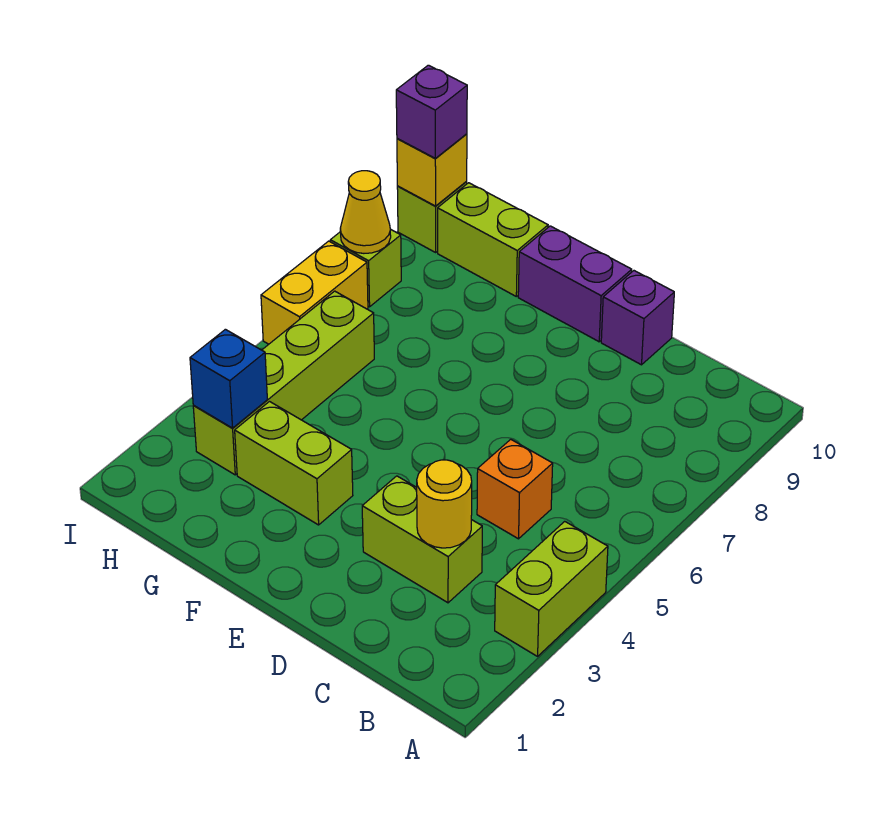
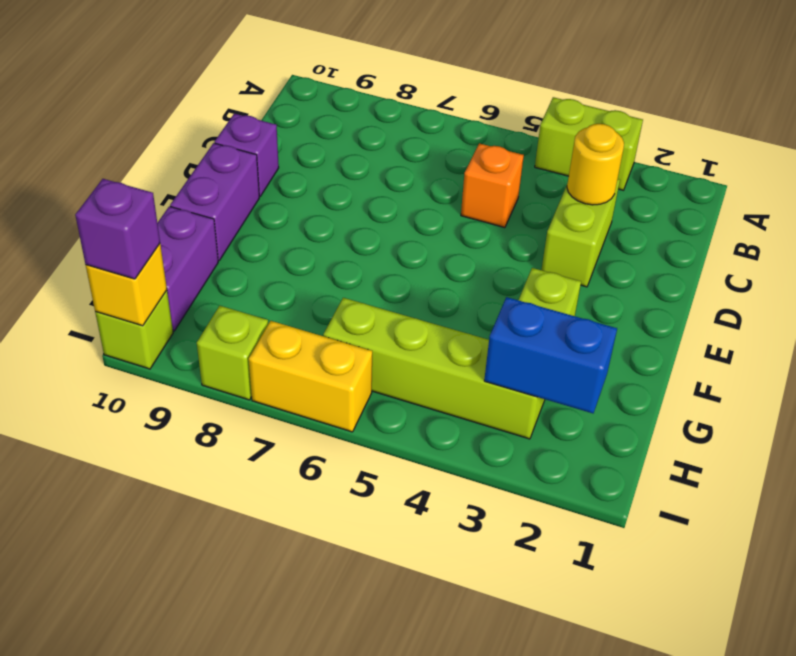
lime brick G10:H10 level 1 -> purple brick G10:H10 level 1
blue brick H3 level 2 -> blue brick H2:H3 level 2
yellow cone I8 level 2 -> none

